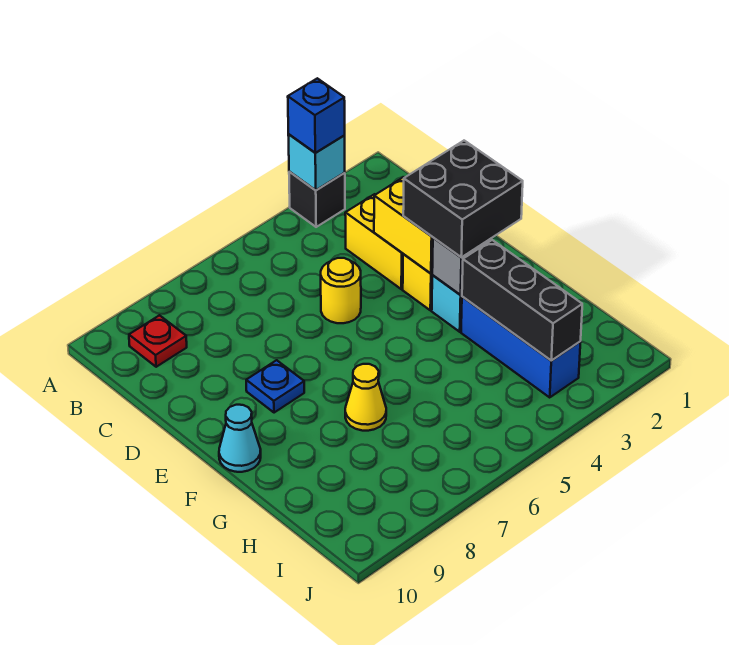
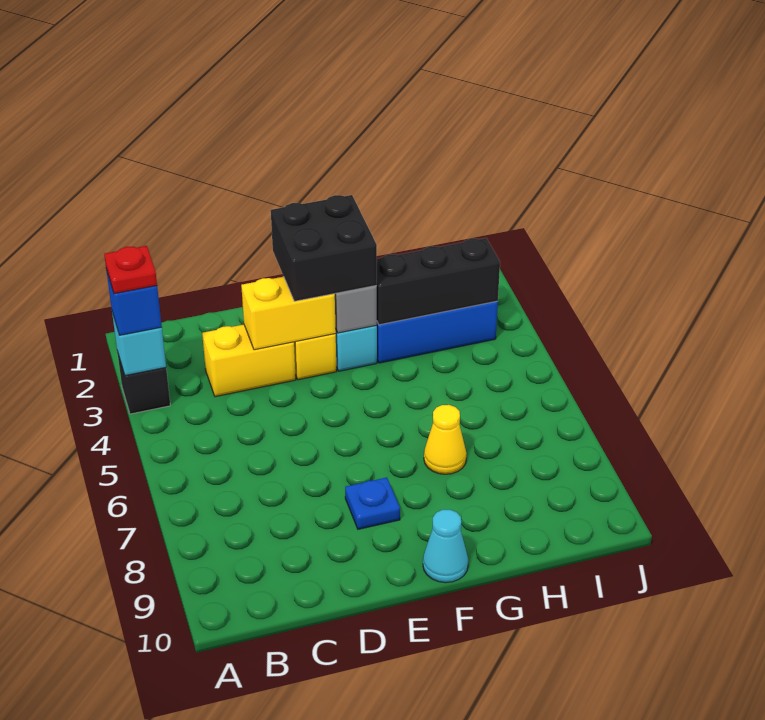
red plate B9 level 1 -> red plate A3 level 4
yellow round brick D5 level 1 -> none

